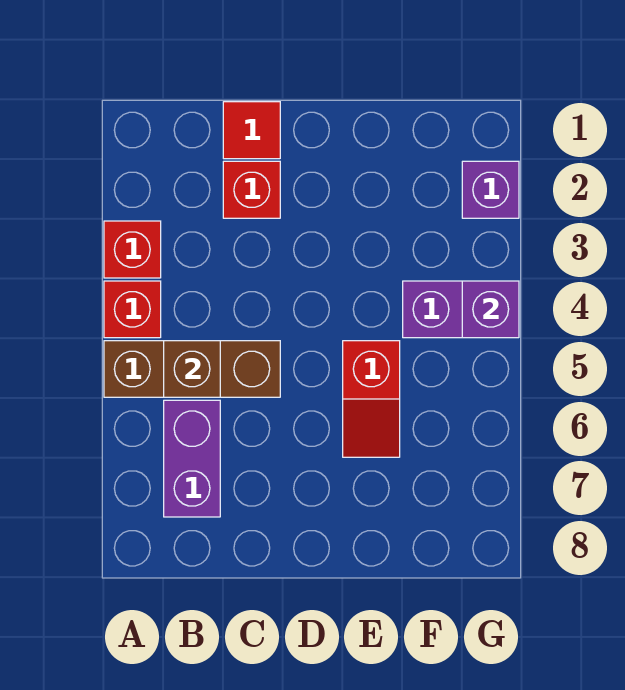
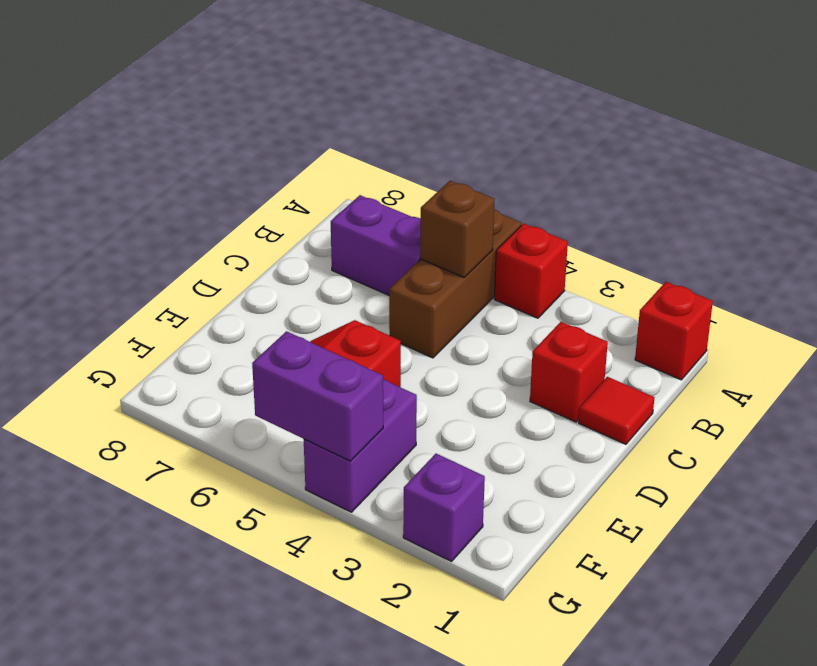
red brick A3 level 1 -> red brick A1 level 1
purple brick G4 level 2 -> purple brick G4:G5 level 2

